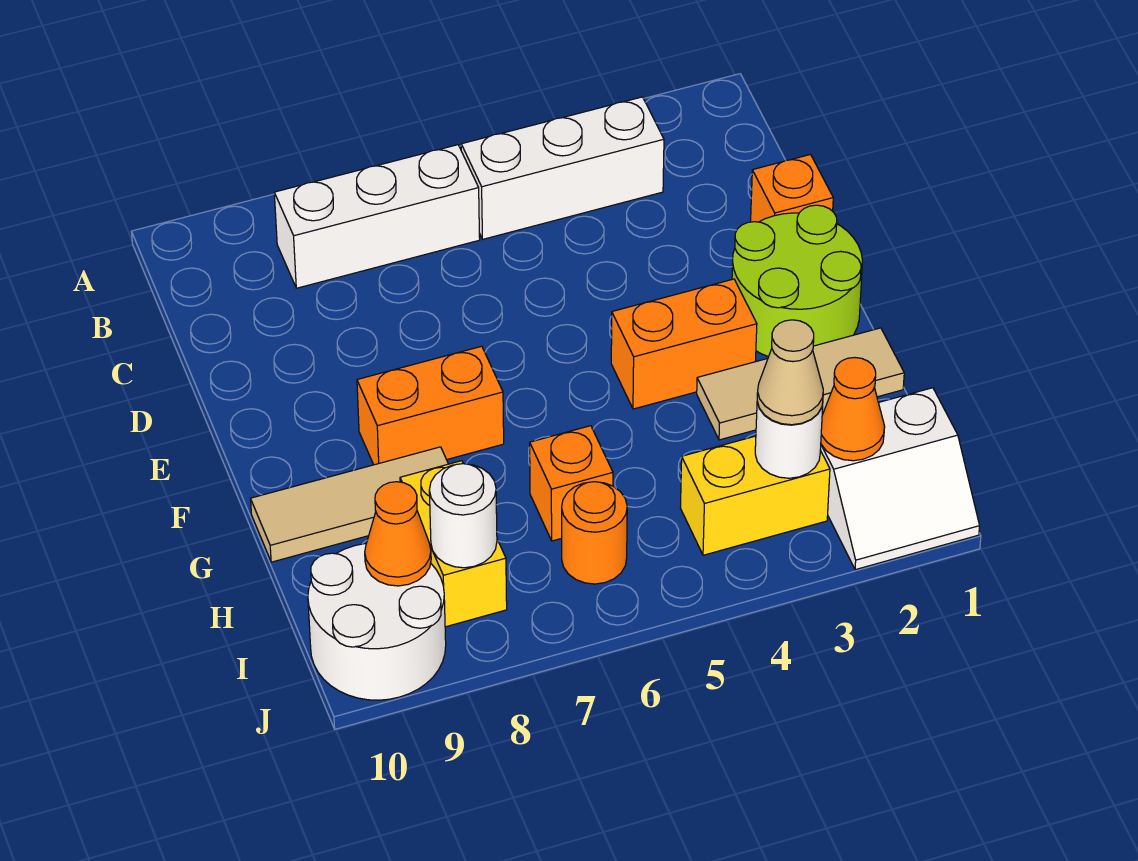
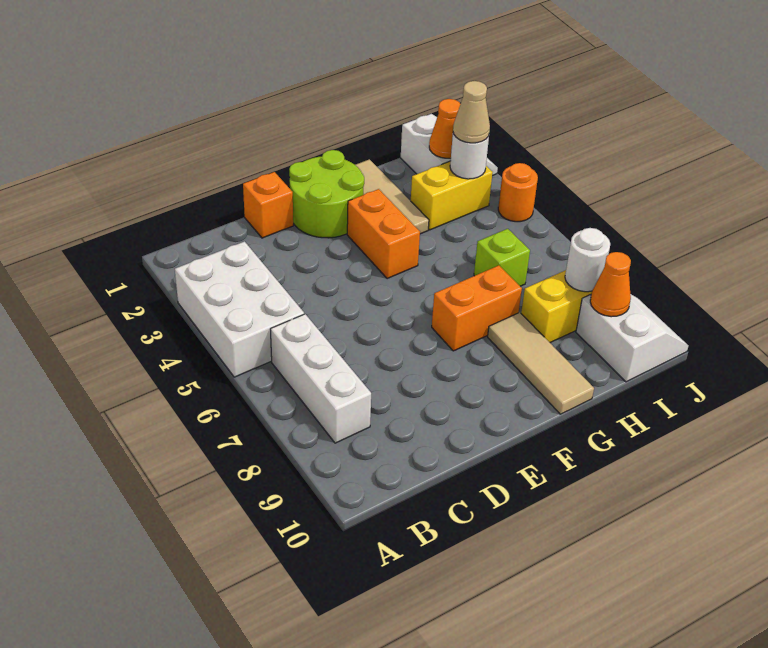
white brick B3:B5 level 1 -> white brick A3:B5 level 1
orange brick F7:F8 level 1 -> orange brick F7:G7 level 1
orange brick H6 level 1 -> lime brick H6 level 1
yellow brick I3:I4 level 1 -> yellow brick H3:I3 level 1
orange round brick I6 level 1 -> orange round brick J4 level 1
white round brick I9:J10 level 1 -> white slope I9:J10 level 1 top I

